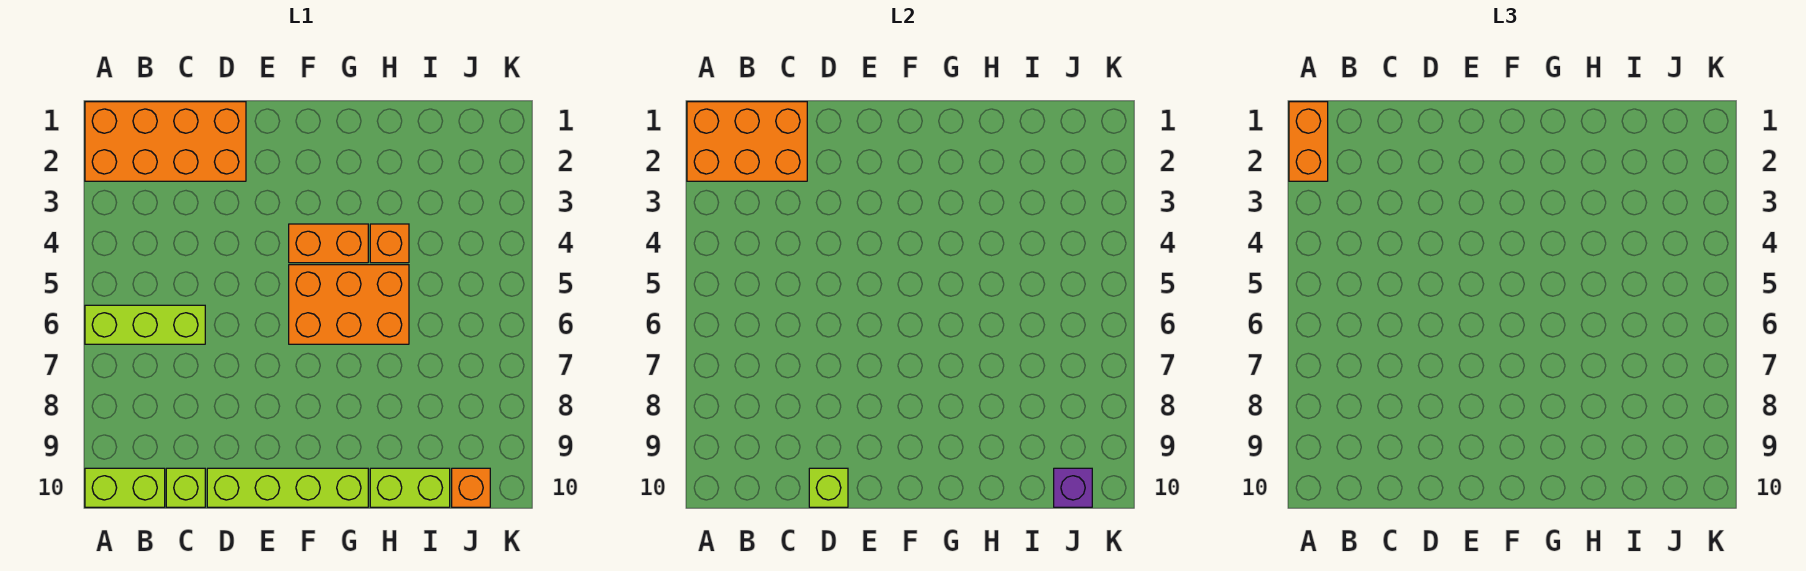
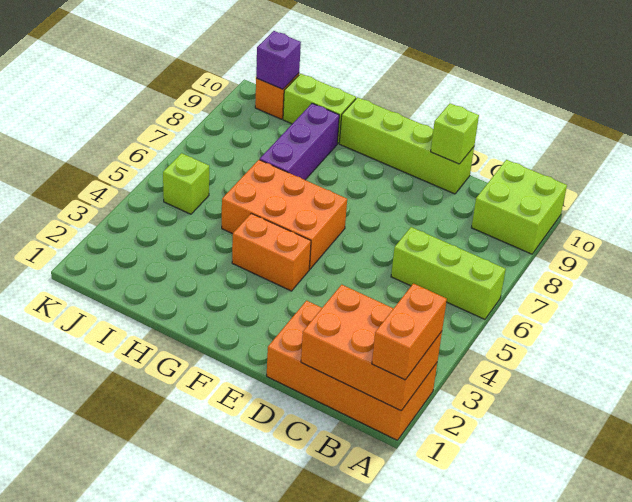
lime brick A10:B10 level 1 -> lime brick A9:B10 level 1
lime brick C10 level 1 -> lime brick J5 level 1
orange brick H4 level 1 -> none
none -> purple brick H7:H9 level 1

